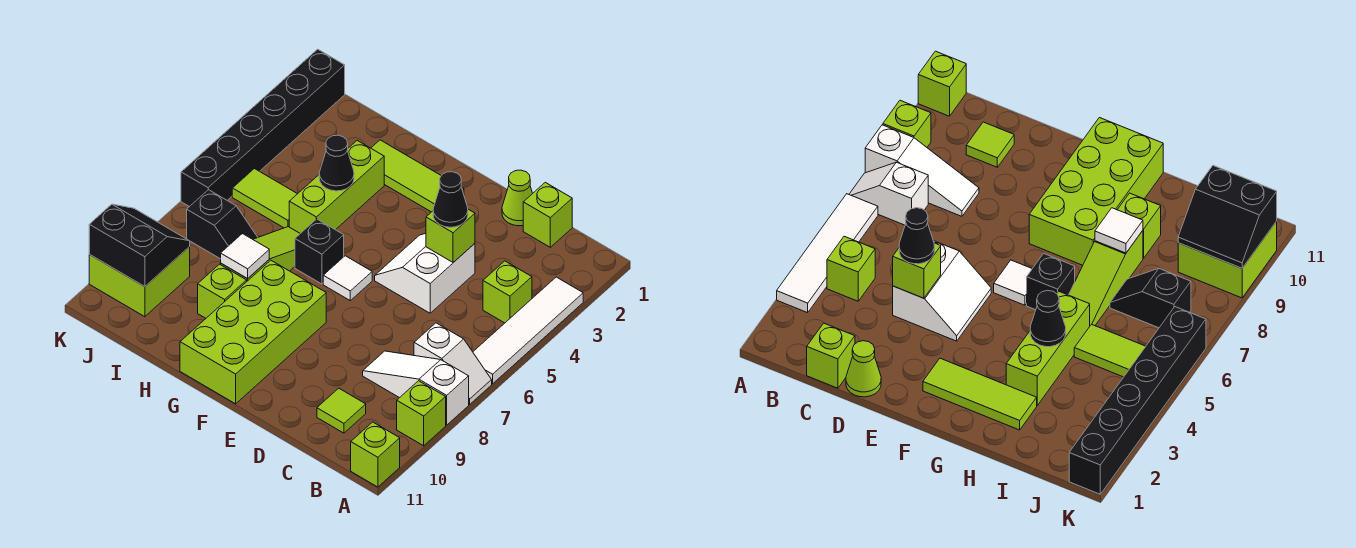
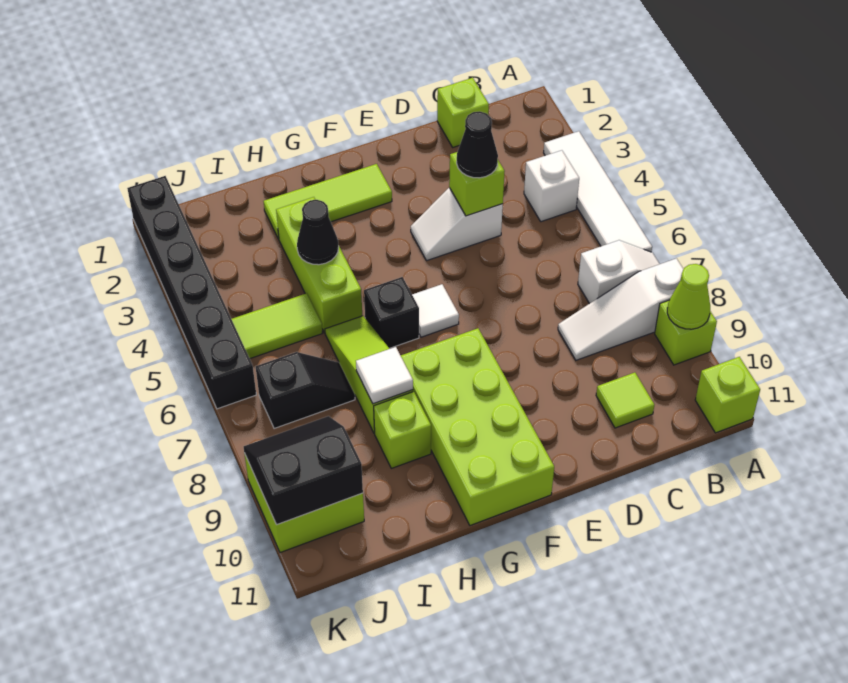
lime brick B4 level 1 -> white brick B4 level 1
lime cone D1 level 1 -> lime cone A9 level 2
white slope D4:E5 level 1 top D -> white slope D4:E4 level 1 top D

